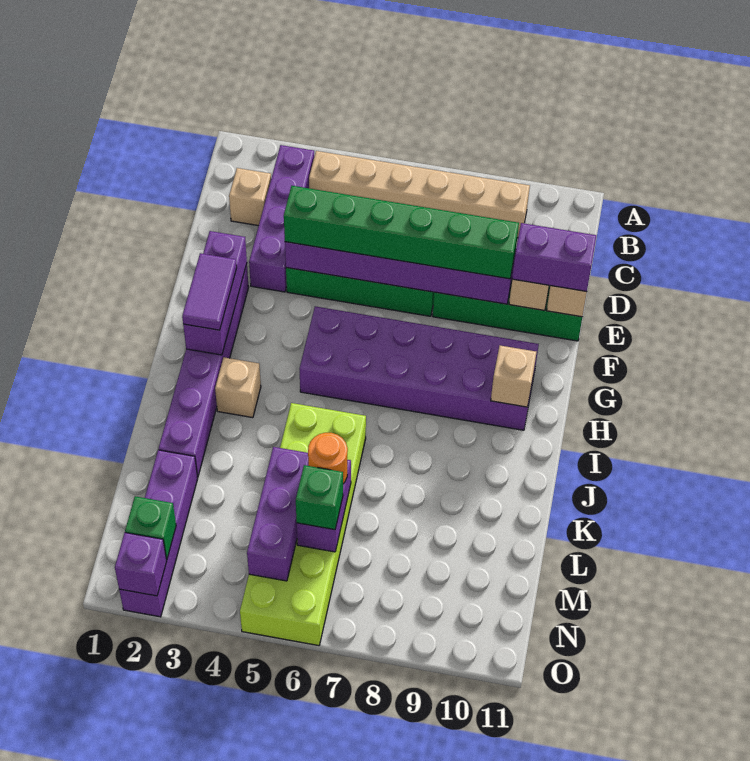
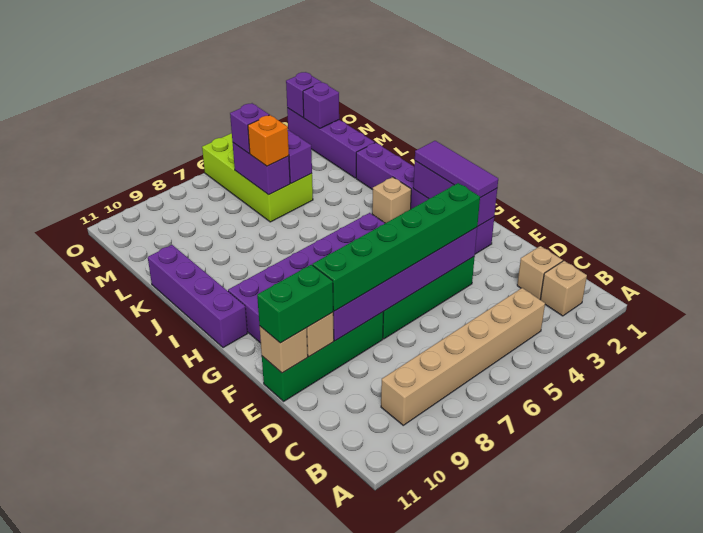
purple brick B3:E3 level 1 -> purple brick H11:K11 level 1
purple brick E10:E11 level 3 -> green brick E10:E11 level 3
purple tile G2:H2 level 3 -> purple tile F2:H2 level 3
tan brick H10 level 2 -> tan brick B2 level 1
lime brick J5:O6 level 1 -> lime brick L5:O6 level 1
orange round brick L6 level 3 -> orange brick L6 level 3
green brick M6 level 3 -> purple brick M6 level 3
green brick N2 level 2 -> purple brick N2 level 2

